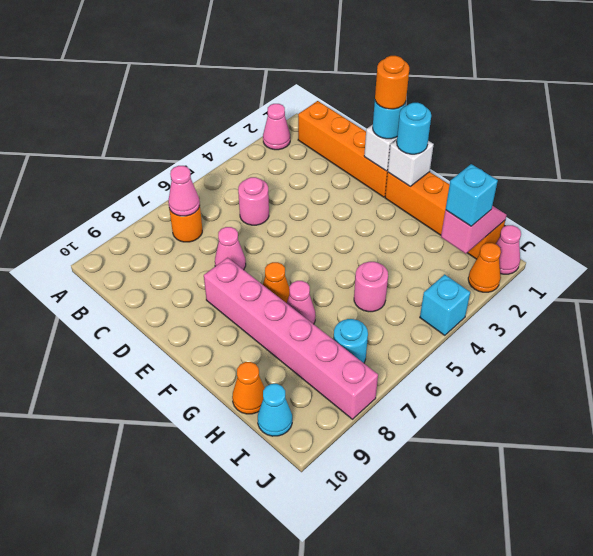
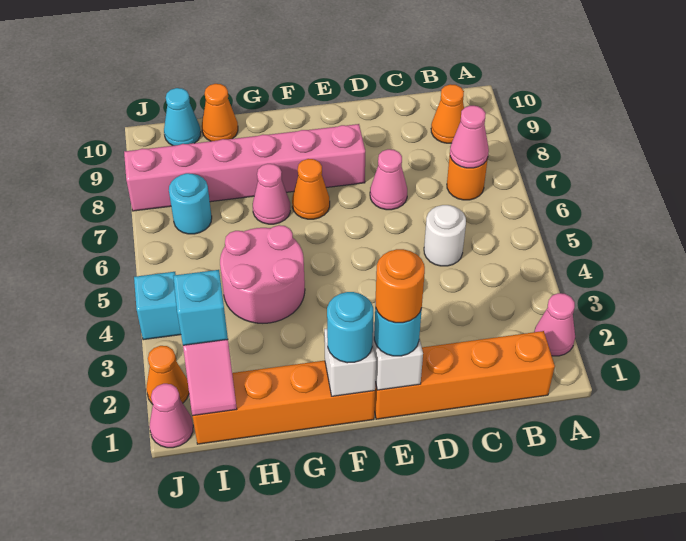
none -> orange cone B9 level 1
pink round brick C5 level 1 -> white round brick C5 level 1
pink round brick H5 level 1 -> pink round brick G4:H5 level 1

